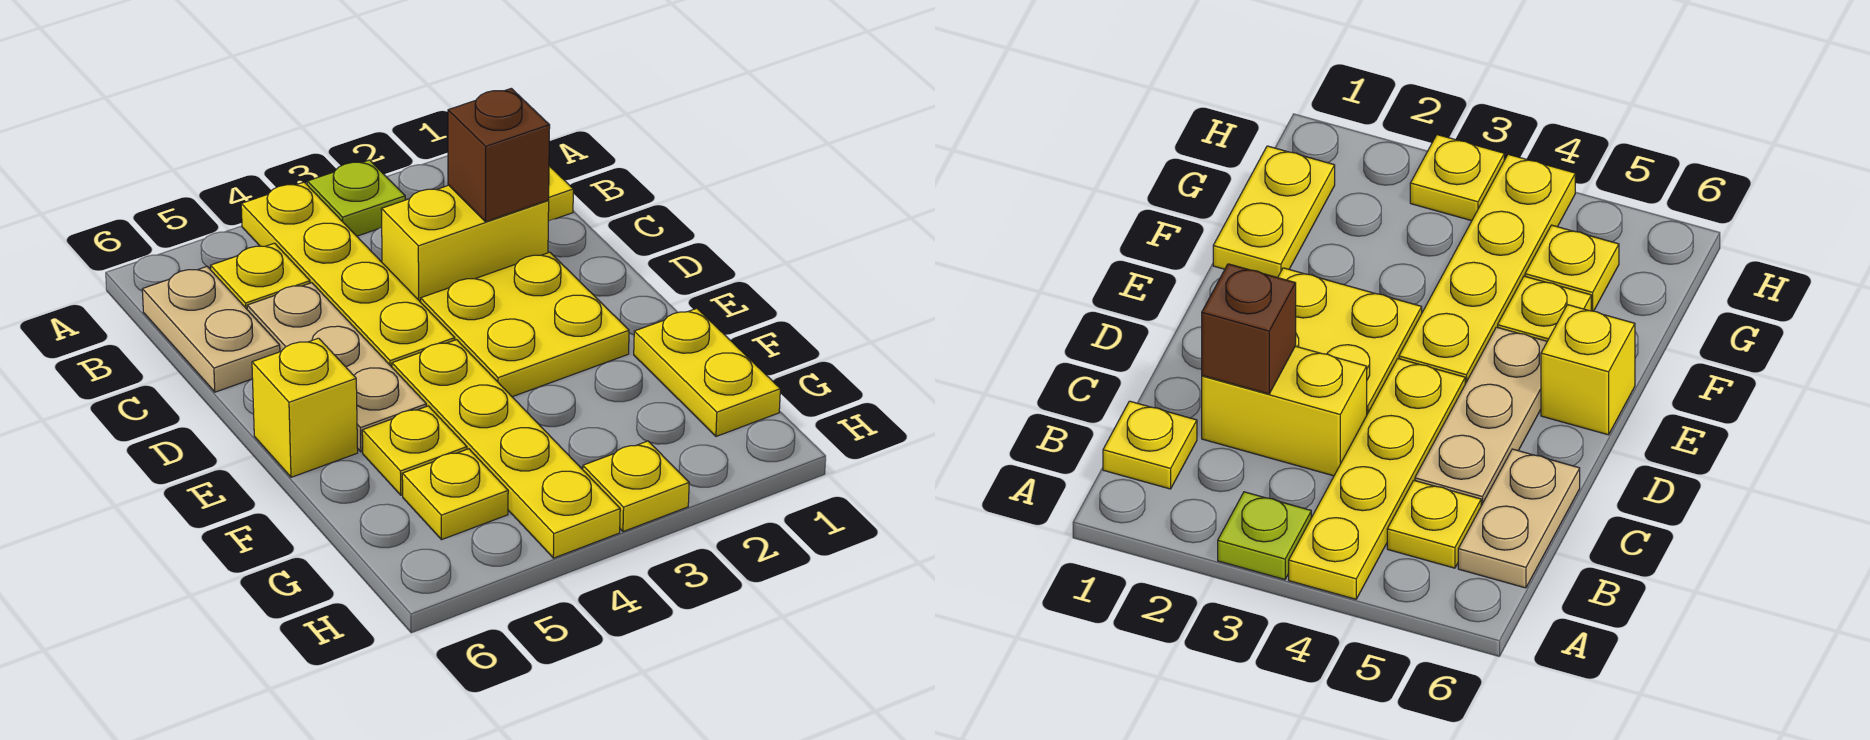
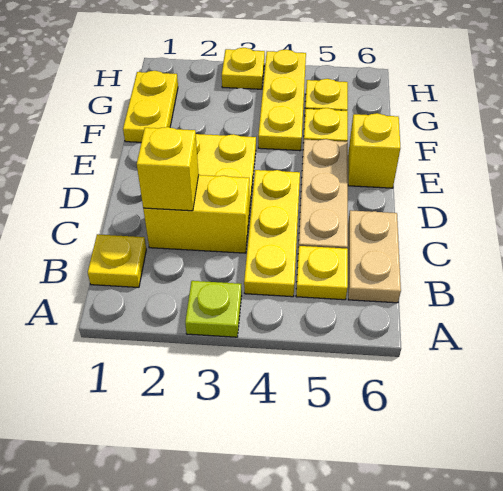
yellow plate A4:D4 level 1 -> yellow plate B4:D4 level 1
brown brick C2 level 2 -> yellow brick C2 level 2
yellow plate E4:H4 level 1 -> yellow plate F4:H4 level 1

